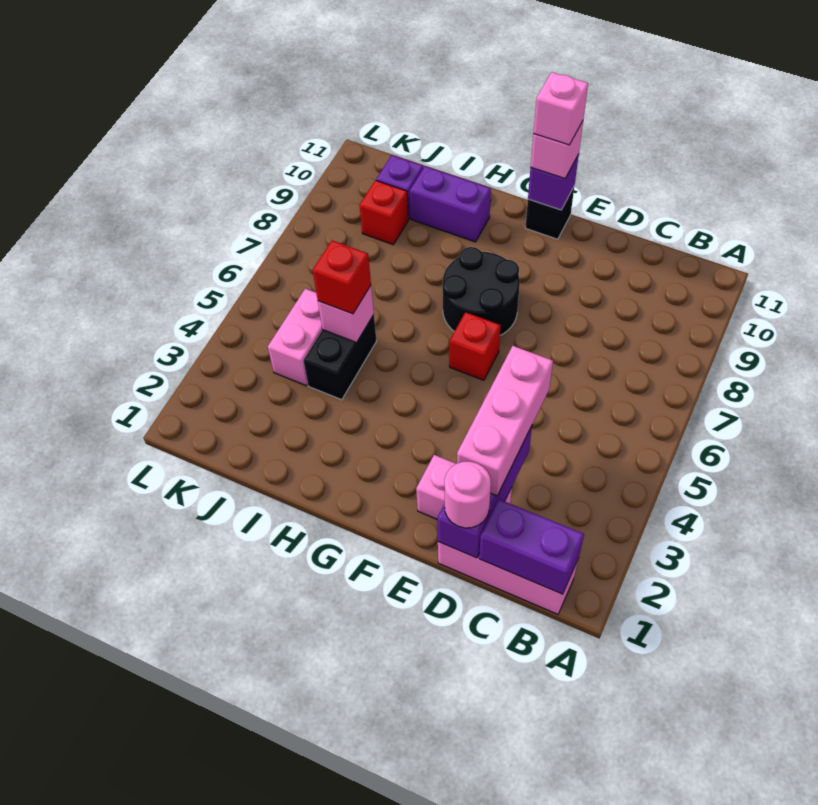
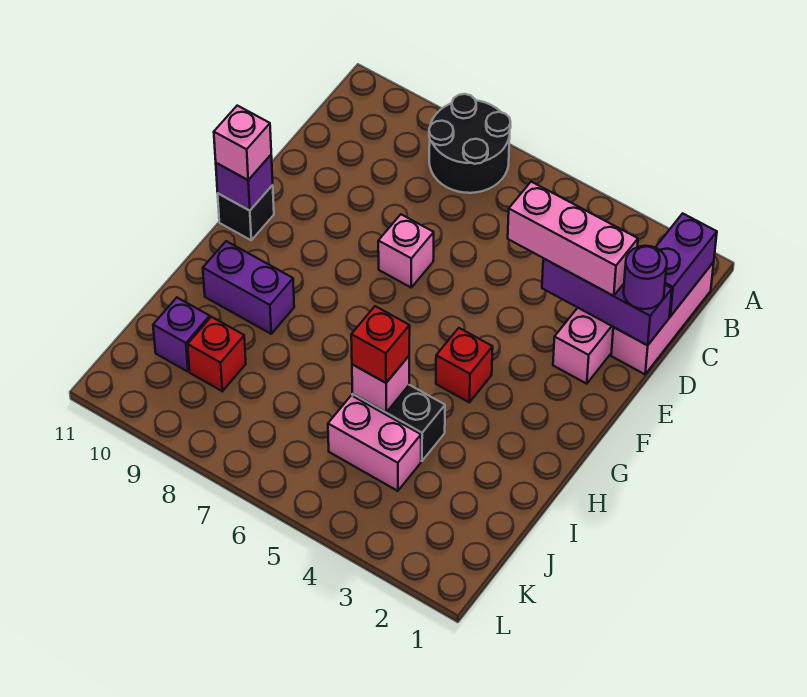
pink round brick D1 level 3 -> purple round brick D1 level 3
red brick F6 level 1 -> red brick G4 level 1
black round brick F7:G8 level 1 -> black round brick A7:B8 level 1
pink brick F11 level 4 -> pink brick E7 level 1
purple brick H10:I10 level 1 -> purple brick H9:H10 level 1

